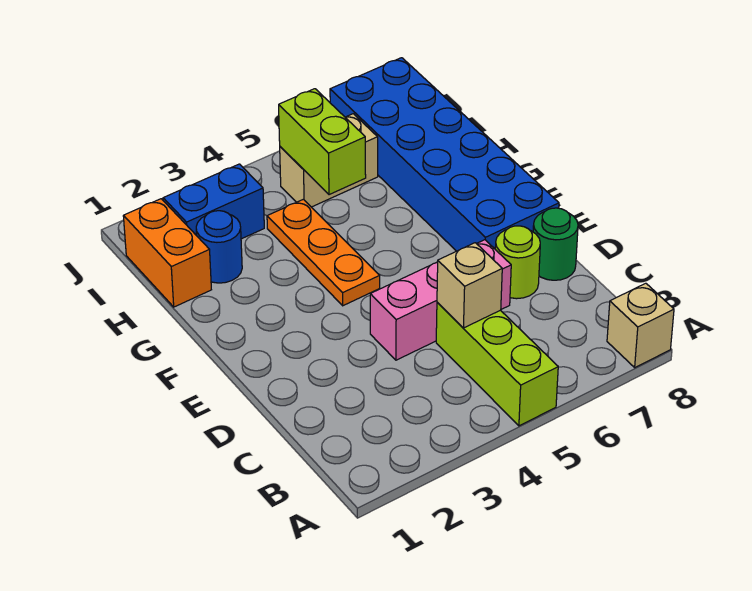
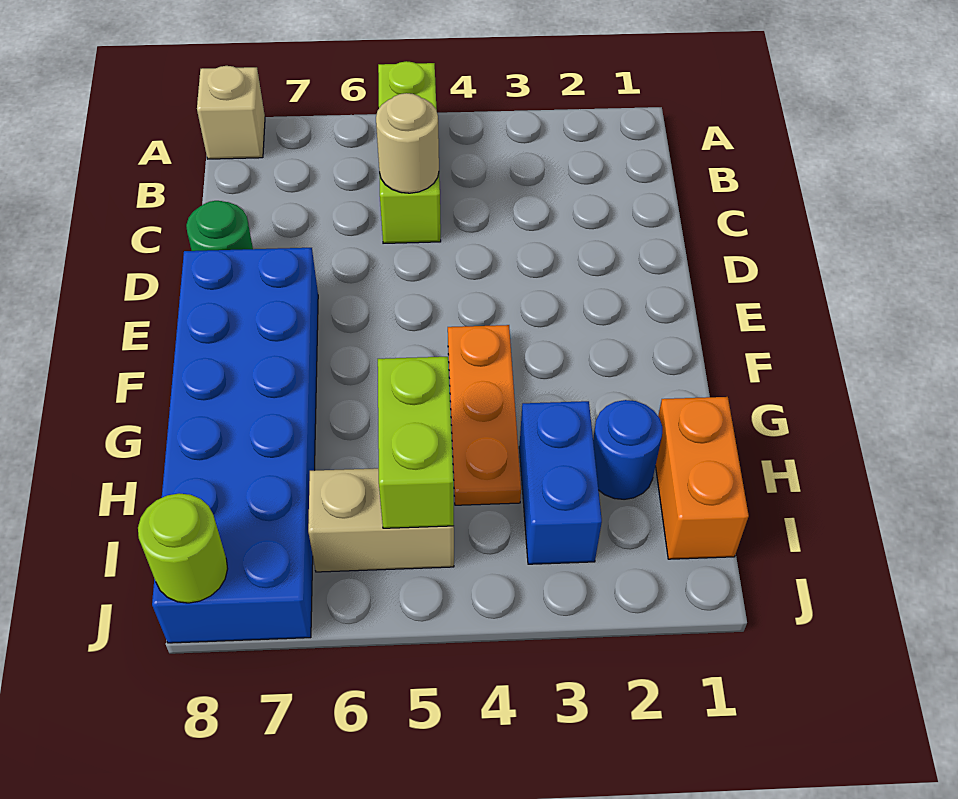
tan brick C5 level 2 -> tan round brick C5 level 2
pink brick D4:D6 level 1 -> none
lime round brick D7 level 1 -> lime round brick J8 level 2
blue brick I2:I3 level 1 -> blue brick H3:I3 level 1

